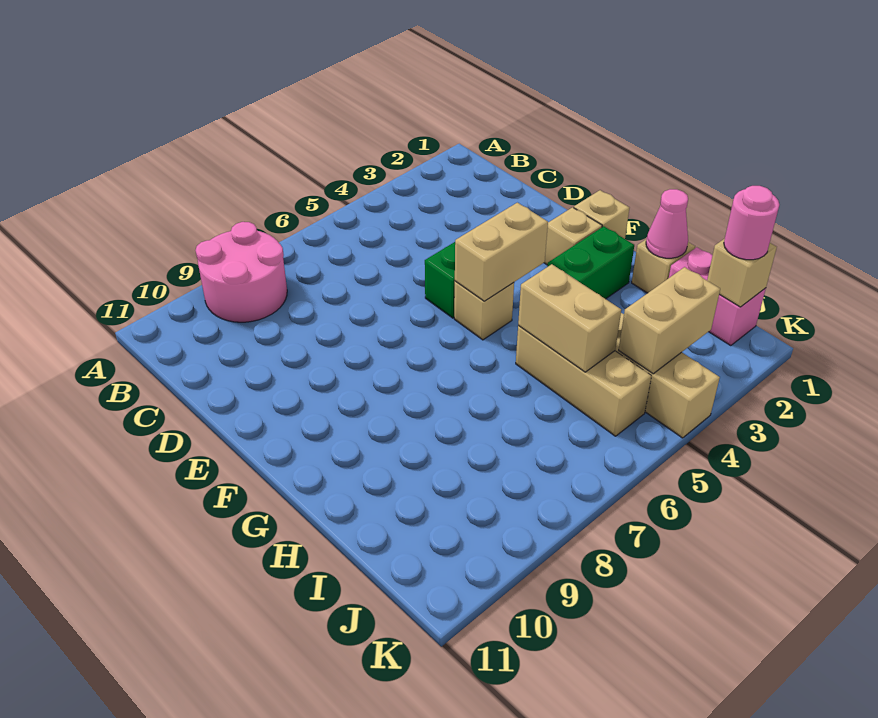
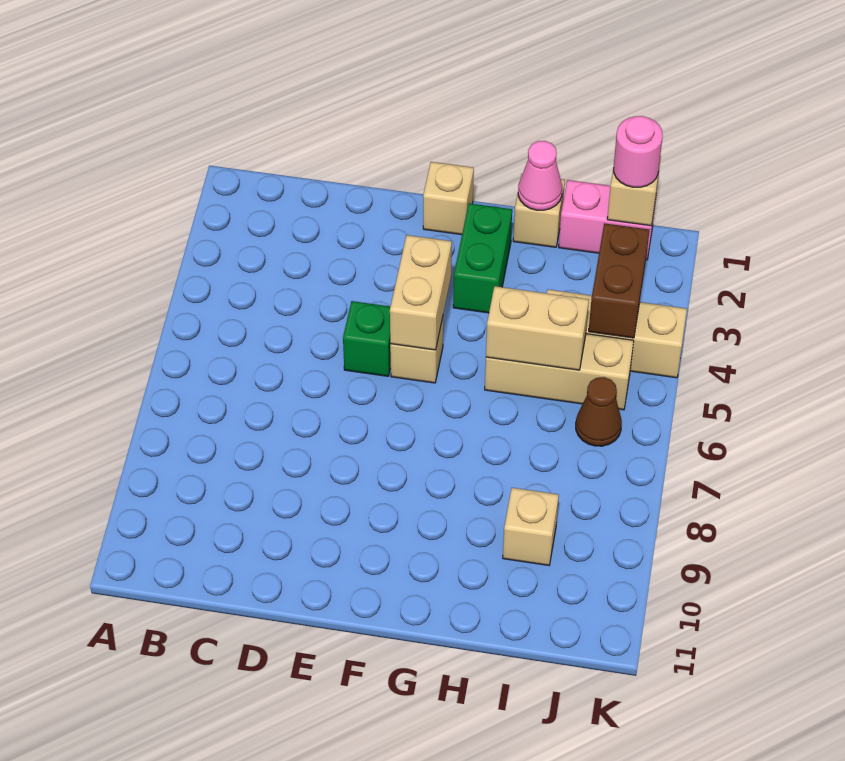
pink round brick A8:B9 level 1 -> none
tan brick F2 level 1 -> tan brick I9 level 1
tan brick J3:J4 level 2 -> brown brick J3:J4 level 2
none -> brown cone J6 level 1

